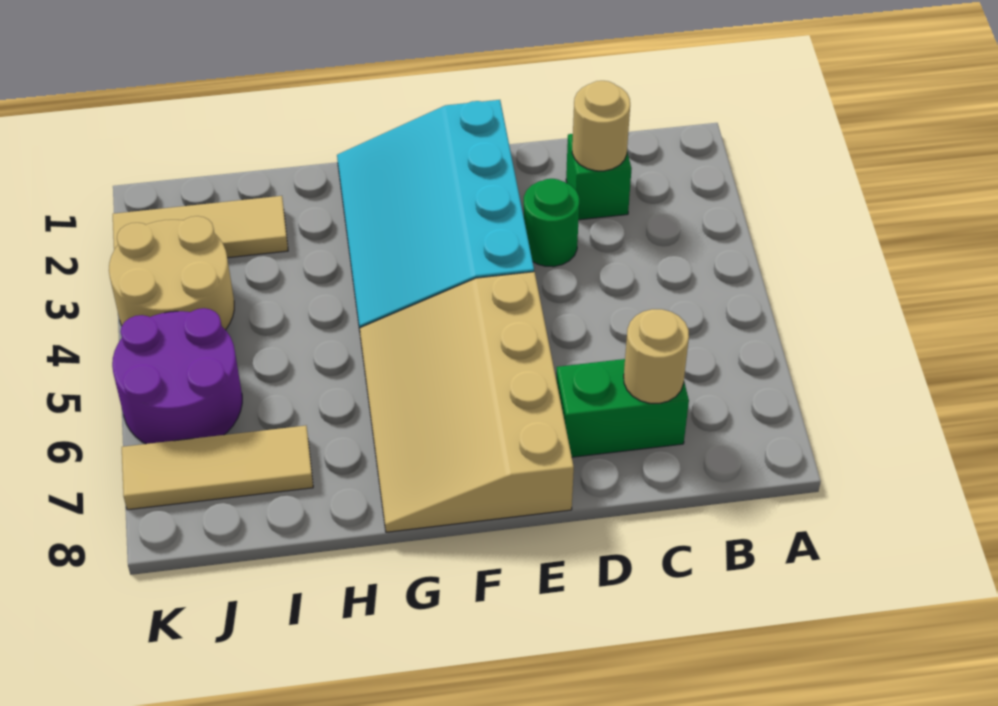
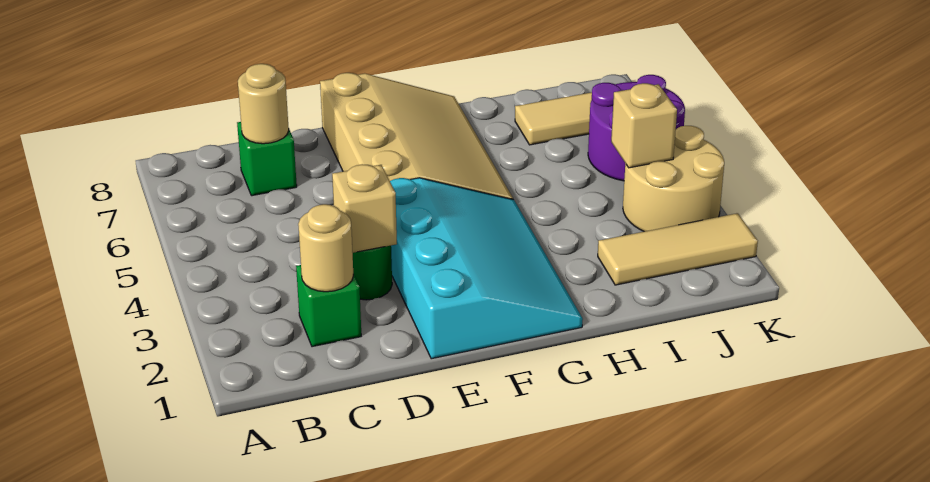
green brick C7:D7 level 1 -> green brick C7 level 1
none -> tan brick D3 level 2
none -> tan brick J4 level 2

